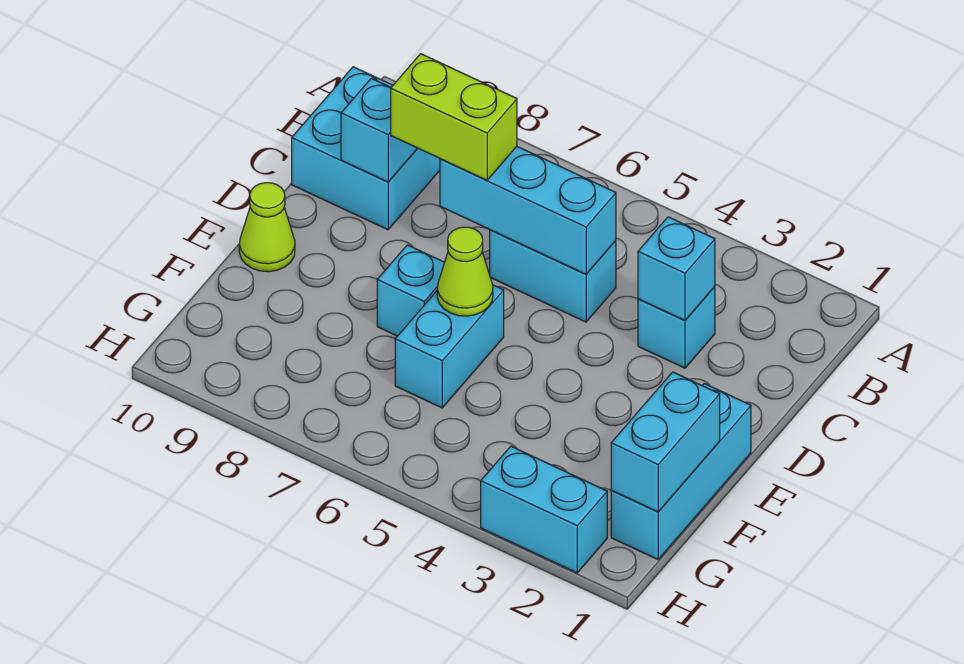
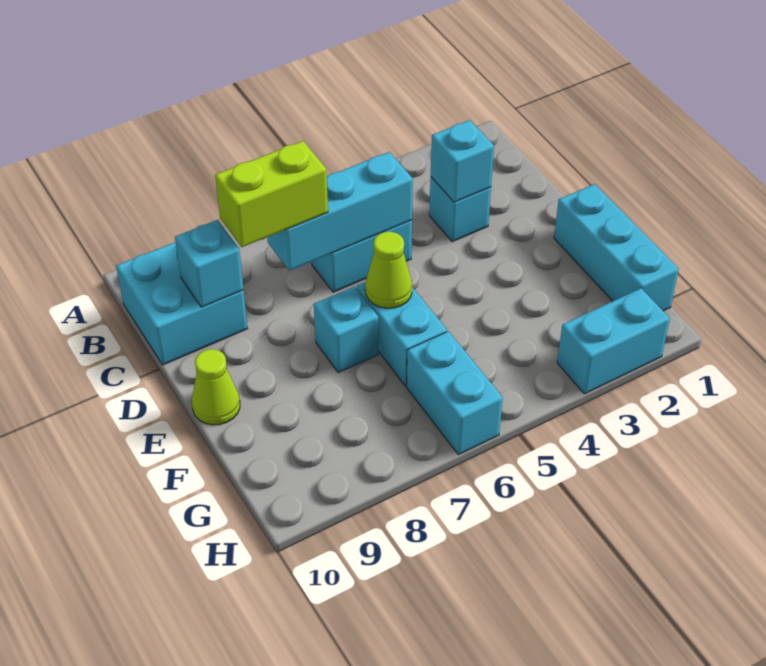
cyan brick F1:G1 level 2 -> cyan brick G6:H6 level 1

